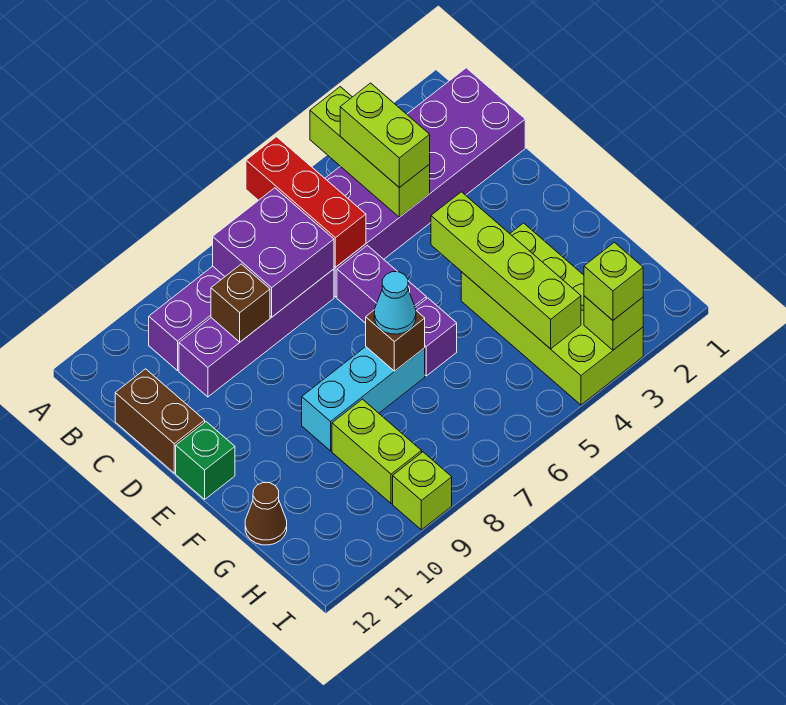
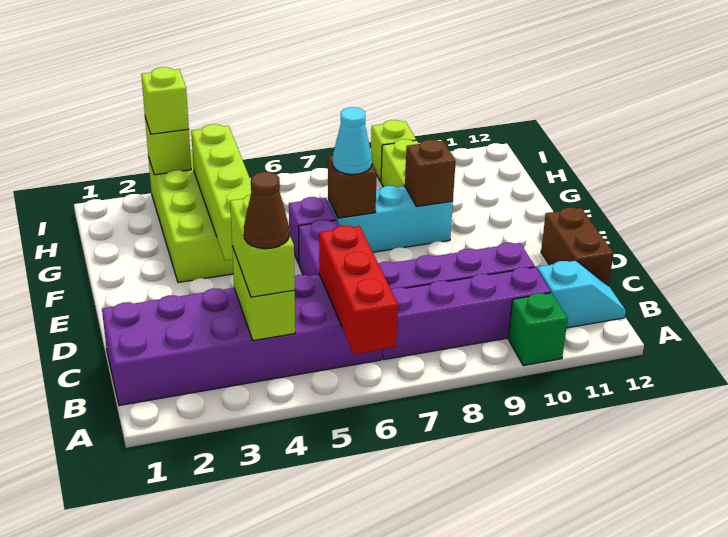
lime brick A4:C4 level 2 -> lime brick B4:C4 level 2
purple brick B7:C8 level 2 -> none
none -> cyan slope B11:B12 level 1 top 11
brown brick C9 level 2 -> brown brick F9 level 2
green brick E12 level 1 -> green brick A10 level 1
brown cone G12 level 1 -> brown cone B4 level 4

